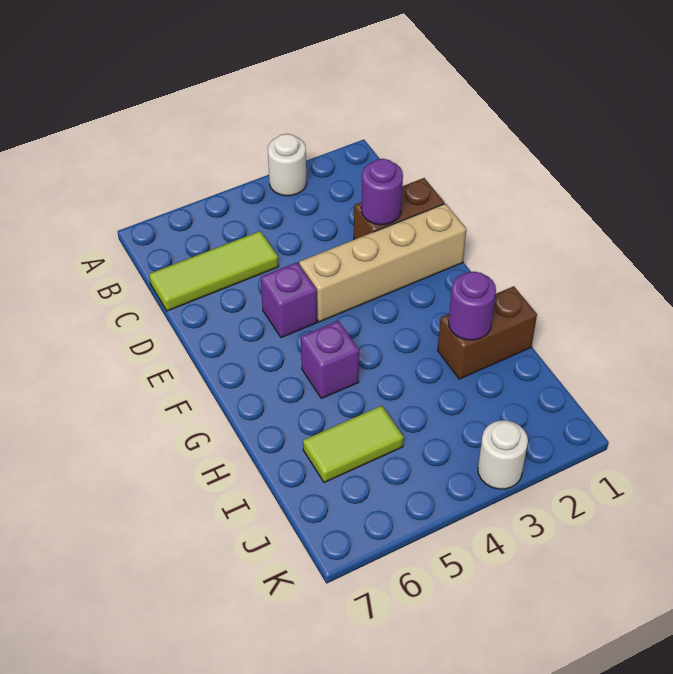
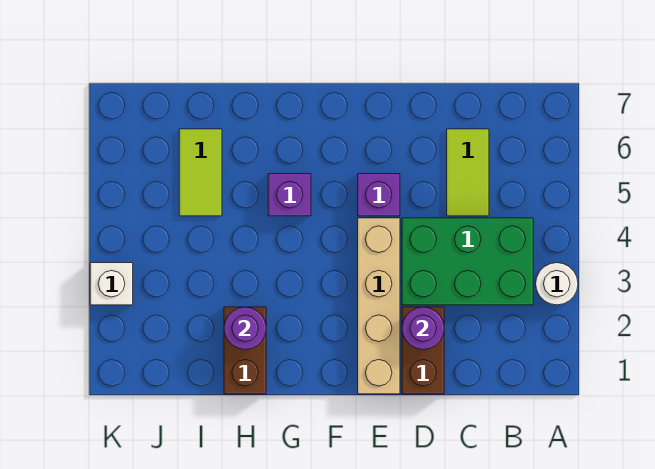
none -> green brick B3:D4 level 1
lime tile C5:C7 level 1 -> lime tile C5:C6 level 1
white round brick K3 level 1 -> white brick K3 level 1

